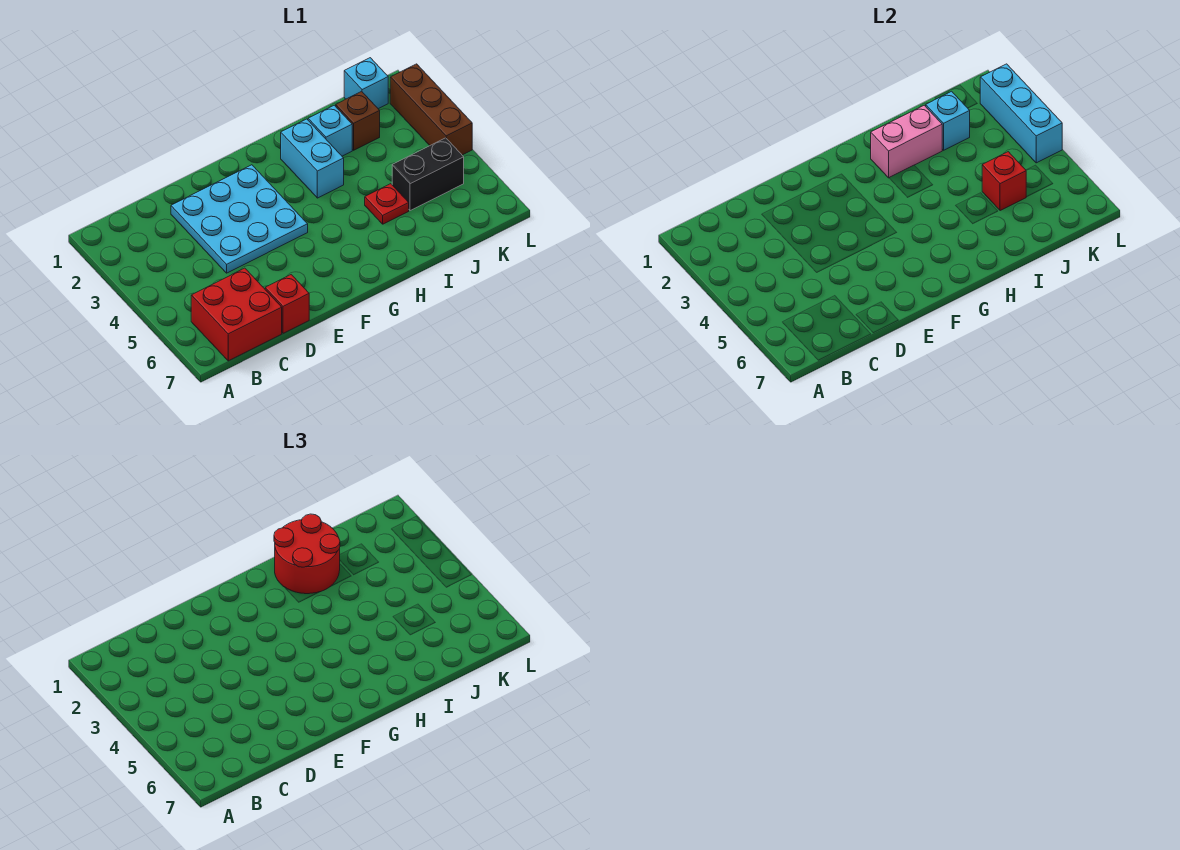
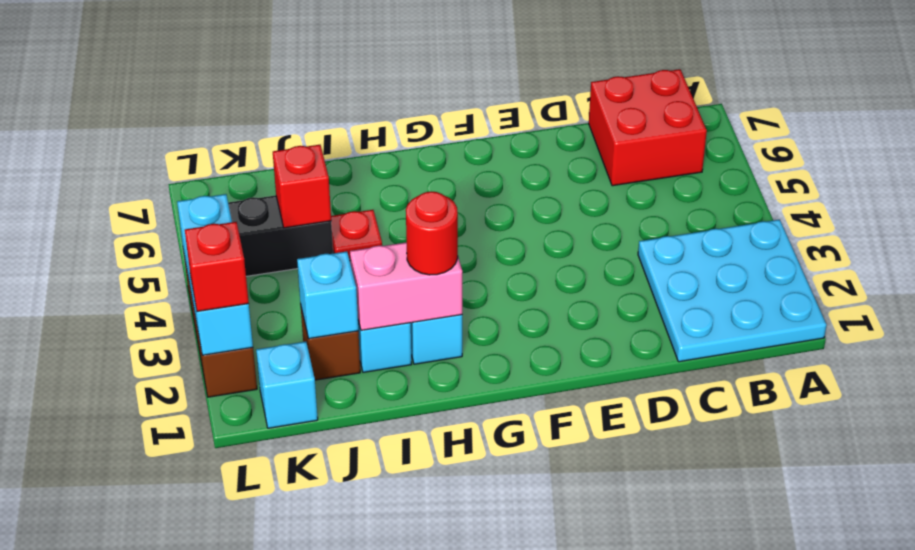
cyan plate D2:F4 level 1 -> cyan plate A1:C3 level 1
red brick D7 level 1 -> red brick L2 level 3
red round brick H1:I2 level 3 -> red round brick H2 level 3

